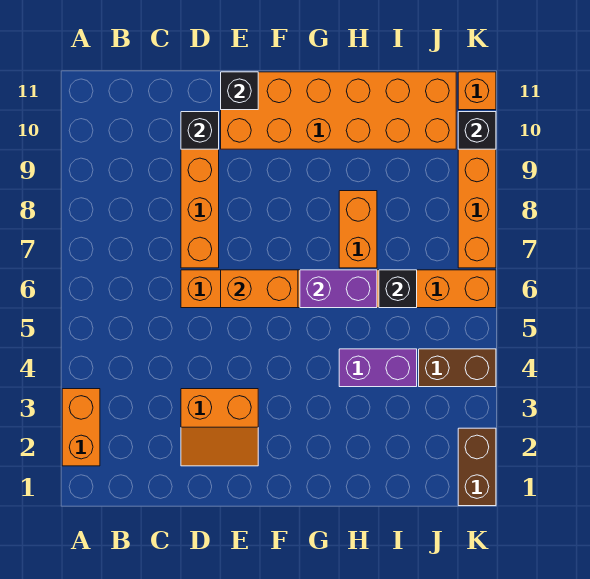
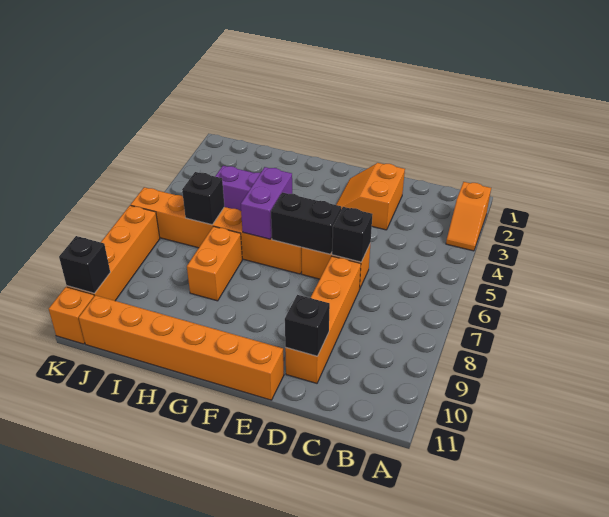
orange brick A2:A3 level 1 -> orange slope A2:A3 level 1 top 2
orange slope D2:E3 level 1 top 3 -> orange slope D2:E3 level 1 top D
orange brick E6:F6 level 2 -> black brick E6:F6 level 2
orange brick E10:J11 level 1 -> orange brick E11:J11 level 1
black brick E11 level 2 -> black brick D6 level 2
purple brick G6:H6 level 2 -> purple brick G5:G6 level 2
brown brick J4:K4 level 1 -> none
brown brick K1:K2 level 1 -> none

